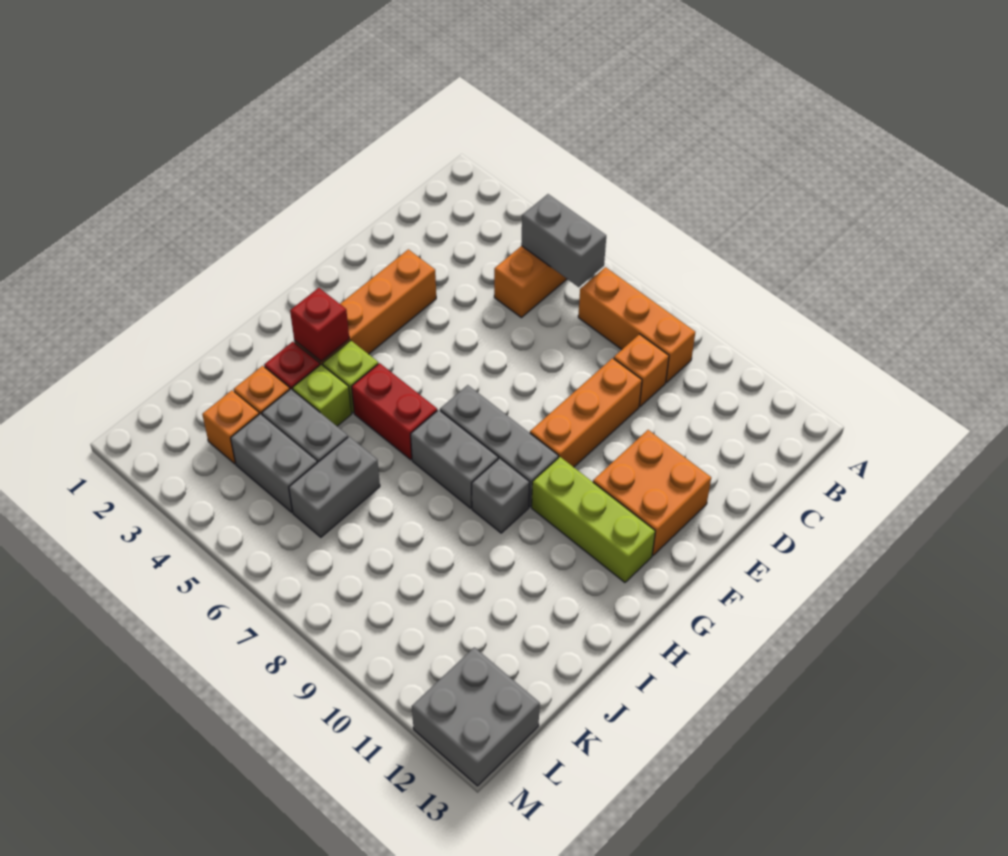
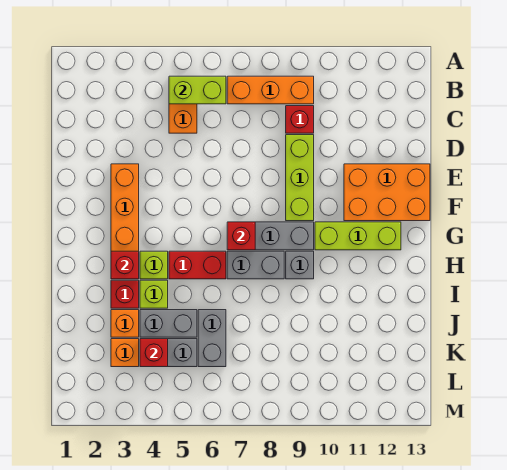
grey brick B5:B6 level 2 -> lime brick B5:B6 level 2
orange brick C9 level 1 -> red brick C9 level 1
orange brick D9:F9 level 1 -> lime brick D9:F9 level 1
orange brick E11:F12 level 1 -> orange brick E11:F13 level 1
none -> red brick G7 level 2
none -> red brick K4 level 2
grey brick L12:M13 level 1 -> none

